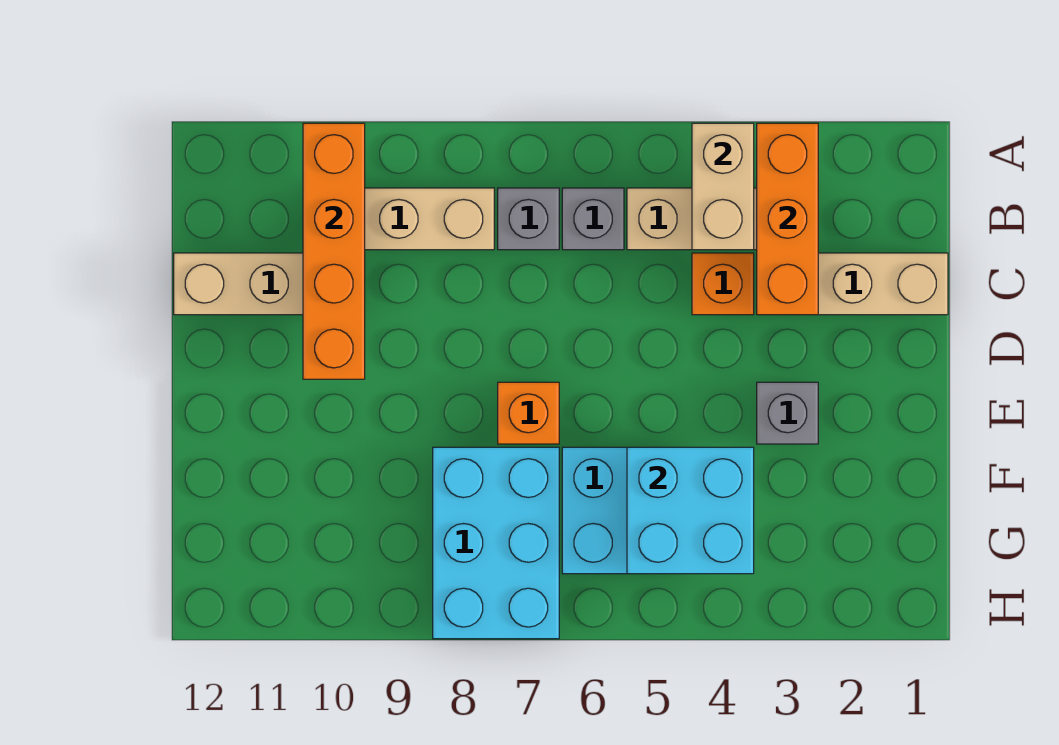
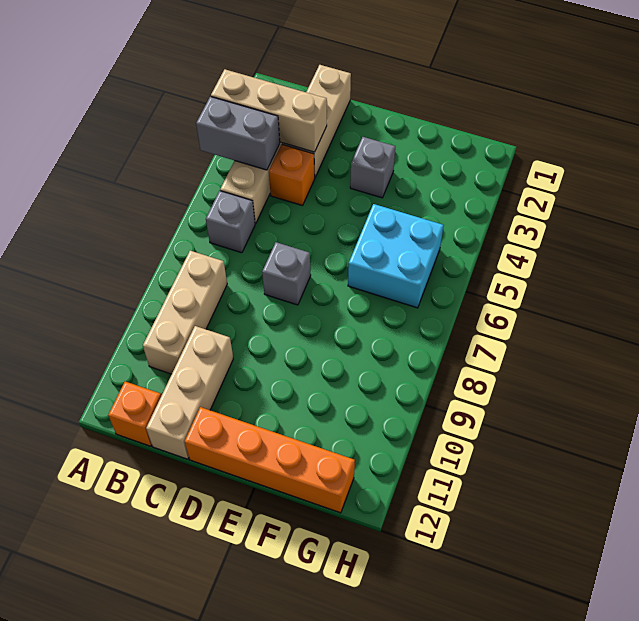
orange brick A3:C3 level 2 -> tan brick A3:C3 level 2
tan brick A4:B4 level 2 -> grey brick A4:B4 level 2
orange brick A10:D10 level 2 -> orange brick D12:G12 level 1
grey brick B7 level 1 -> grey brick D7 level 1
orange brick E7 level 1 -> orange brick B12 level 1
cyan brick F4:G5 level 2 -> none
cyan brick F7:H8 level 1 -> none

